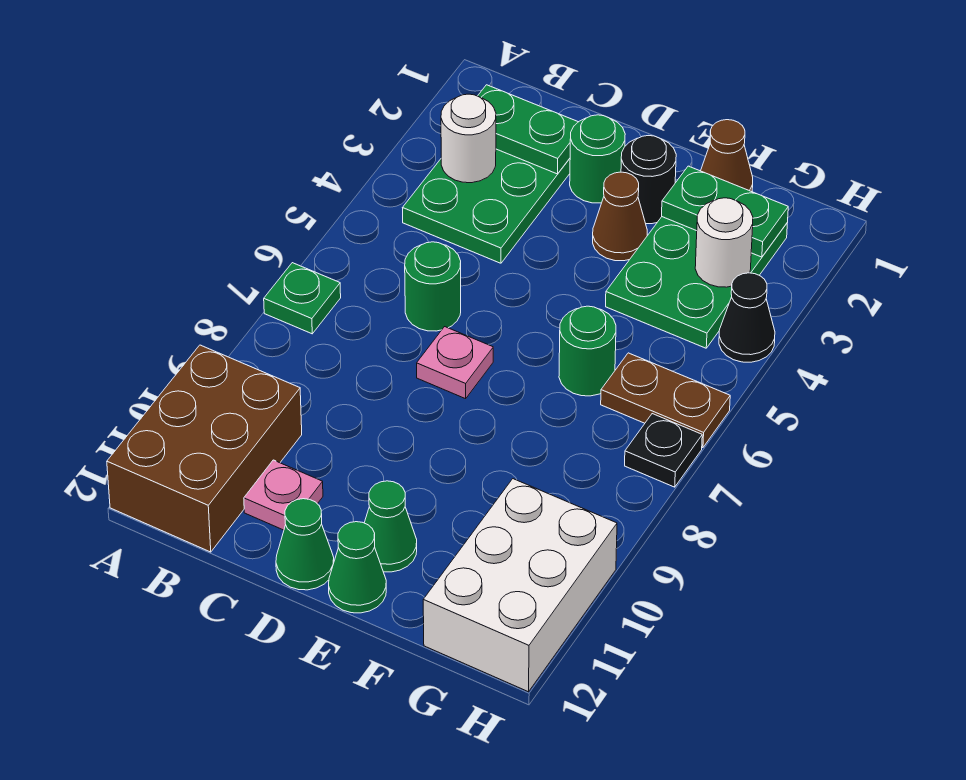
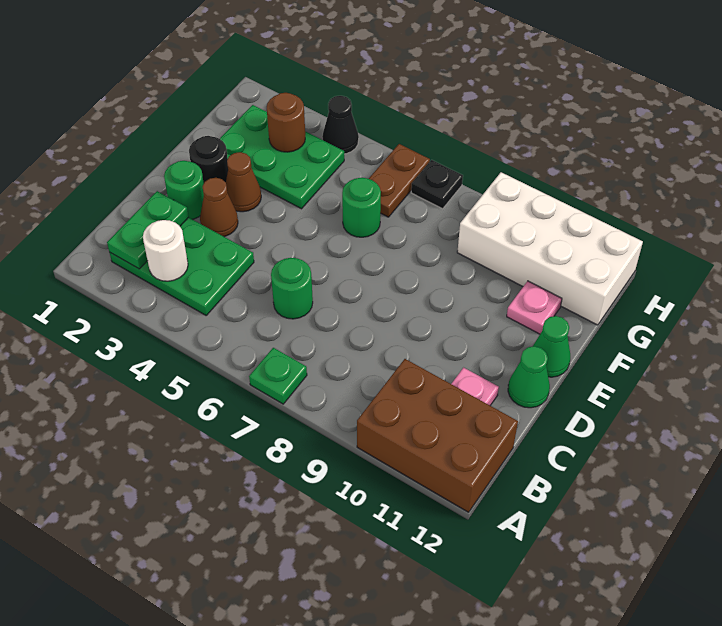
pink plate D7 level 1 -> pink plate F11 level 1
green cone E11 level 1 -> none
brown cone F1 level 1 -> brown cone D3 level 1
green plate F2:G2 level 2 -> none
white round brick G3 level 2 -> brown round brick G3 level 2
white brick G10:H12 level 1 -> white brick G9:H12 level 1

